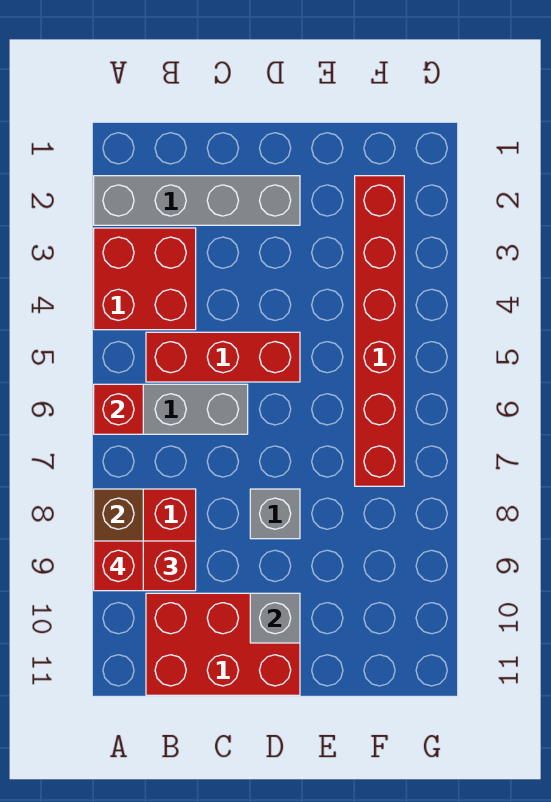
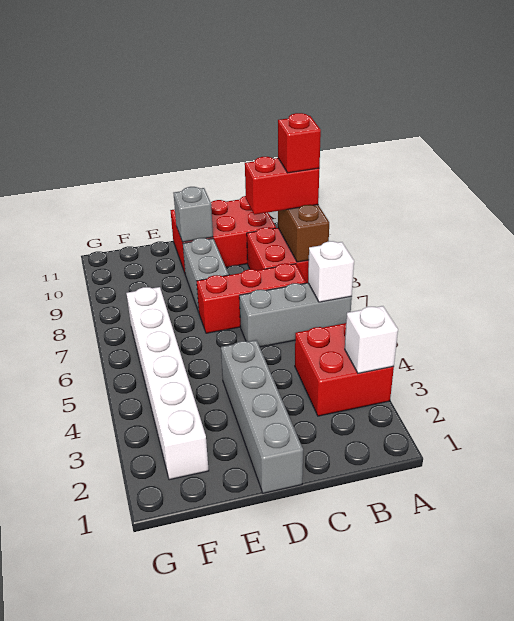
grey brick A2:D2 level 1 -> grey brick D1:D4 level 1
none -> white brick A3 level 2
red brick A6 level 2 -> white brick A6 level 2
red brick B5:D5 level 1 -> red brick B7:D7 level 1
grey brick D8 level 1 -> grey brick D8:D9 level 1
red brick F2:F7 level 1 -> white brick F2:F7 level 1

